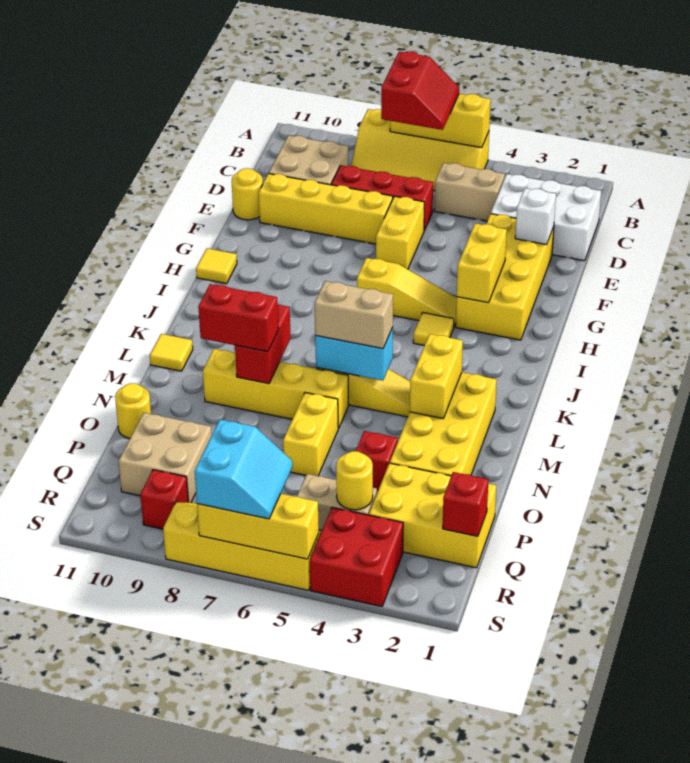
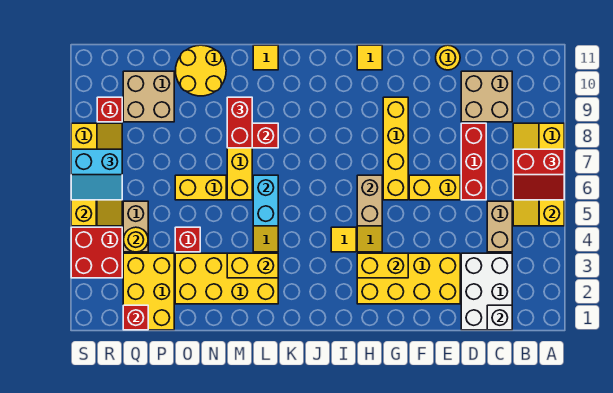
white brick E2 level 2 -> white brick C1 level 2
yellow brick E7:E10 level 1 -> yellow brick G6:G9 level 1
tan brick L5:L6 level 3 -> tan brick H5:H6 level 2
yellow round brick O11 level 1 -> yellow round brick N10:O11 level 1

